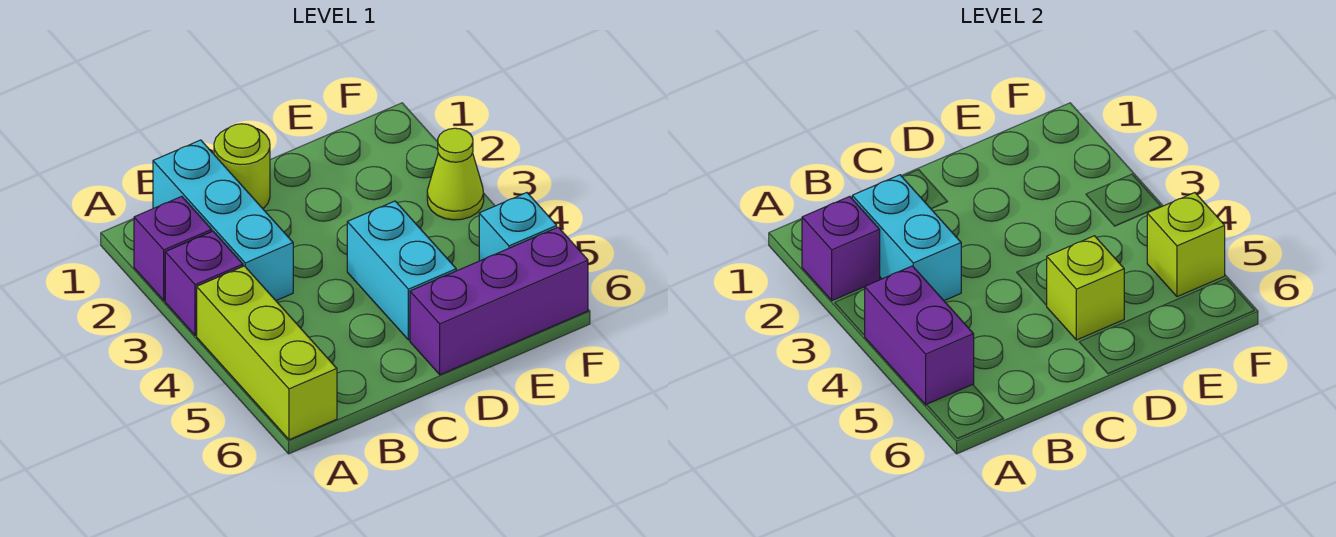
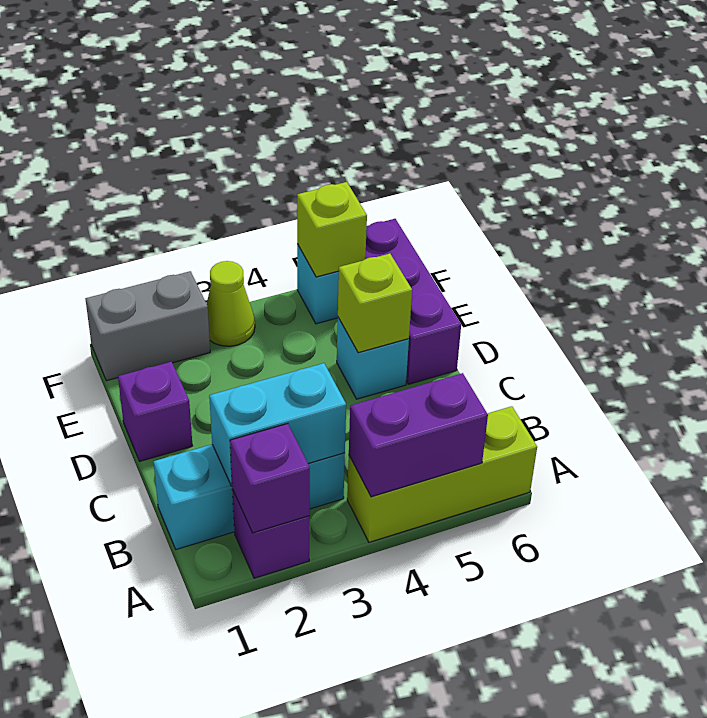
purple brick A3 level 1 -> purple brick D1 level 1
lime round brick C1 level 1 -> none
cyan brick D4:D5 level 1 -> cyan brick D5 level 1
none -> grey brick F1:F2 level 1

